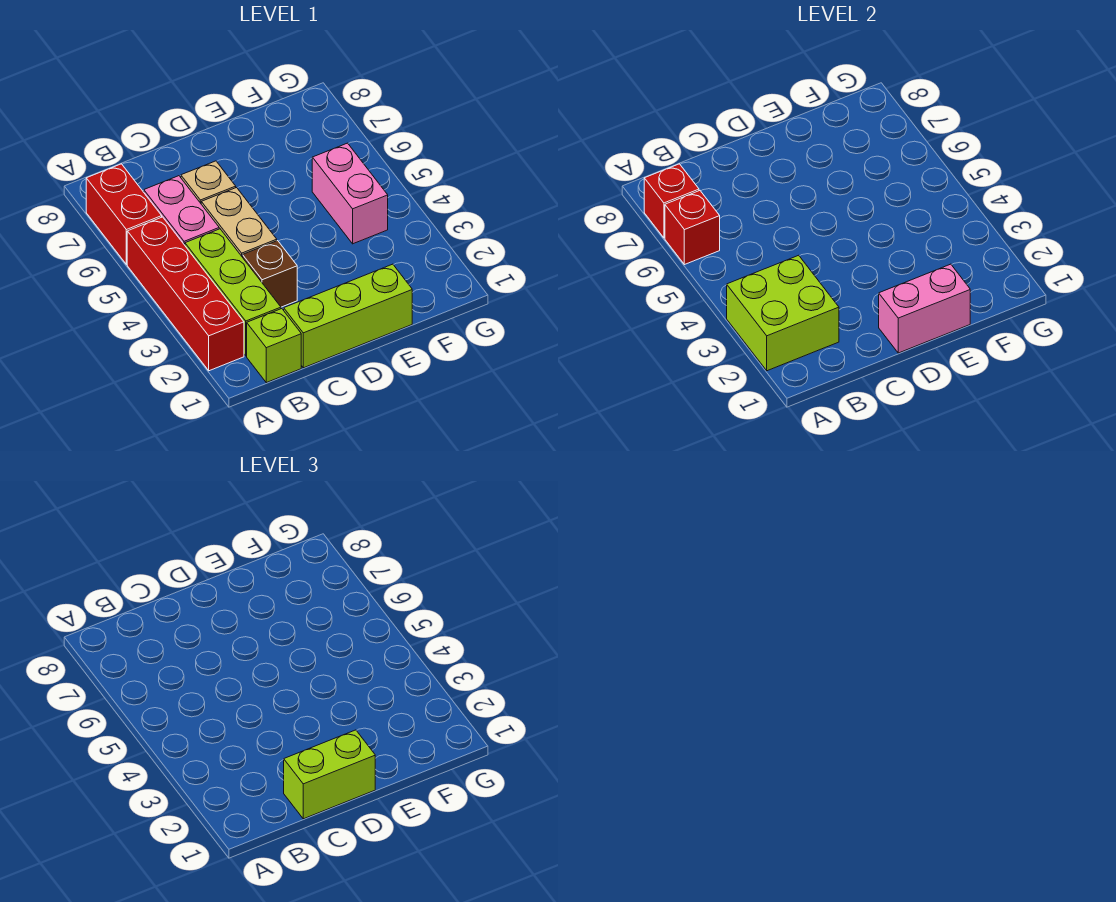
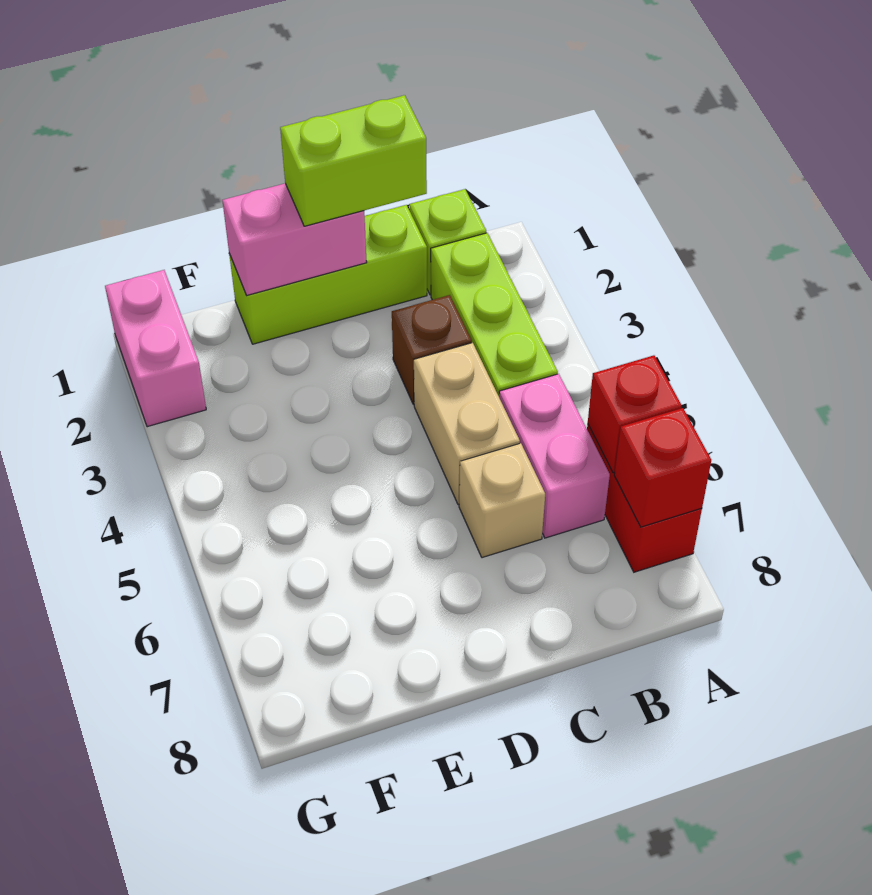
red brick A2:A5 level 1 -> none
lime brick A2:B3 level 2 -> none
pink brick F4:F5 level 1 -> pink brick G1:G2 level 1

